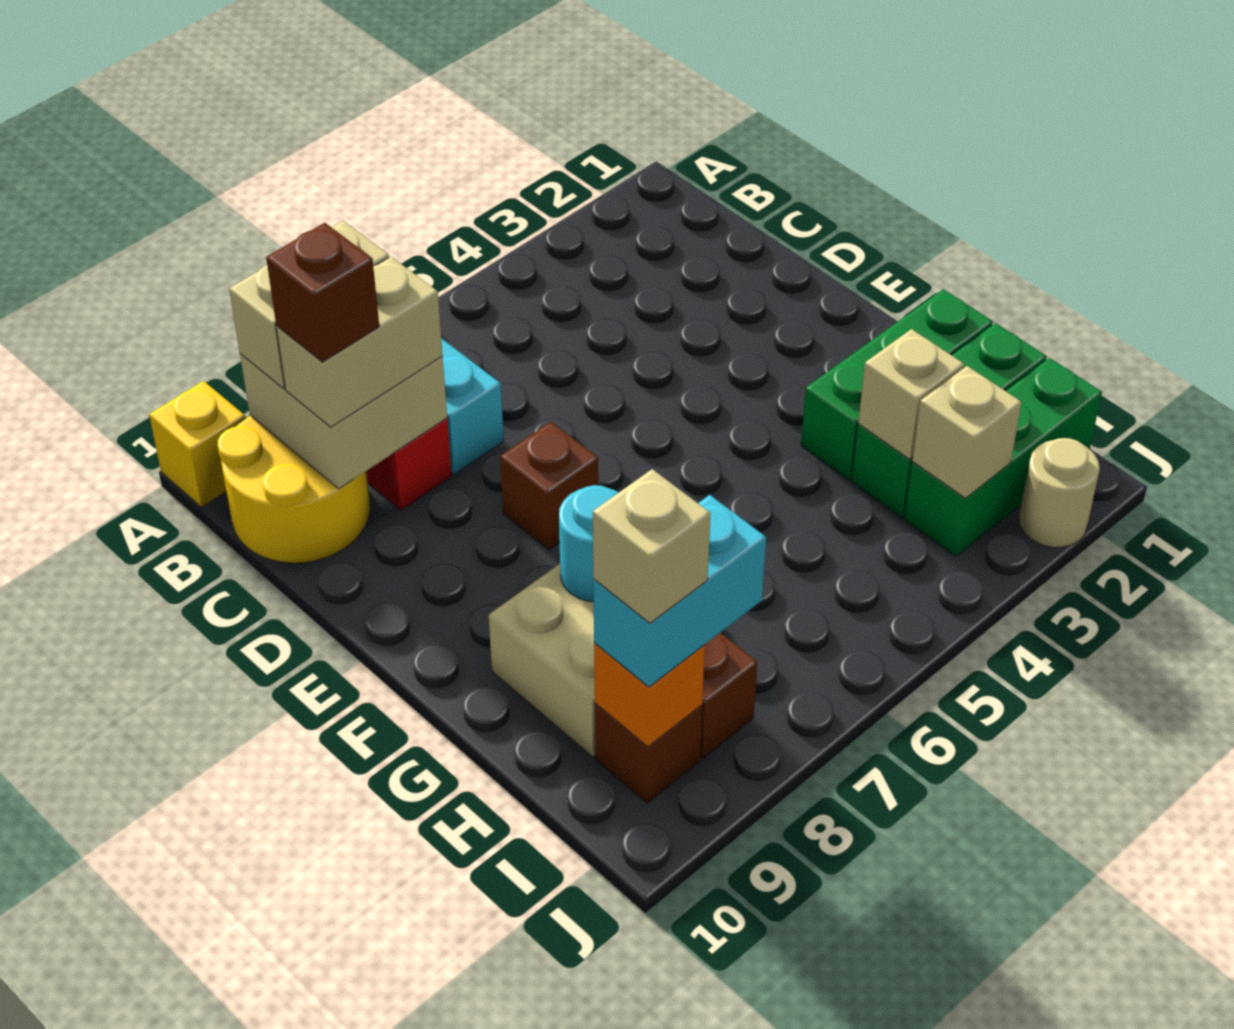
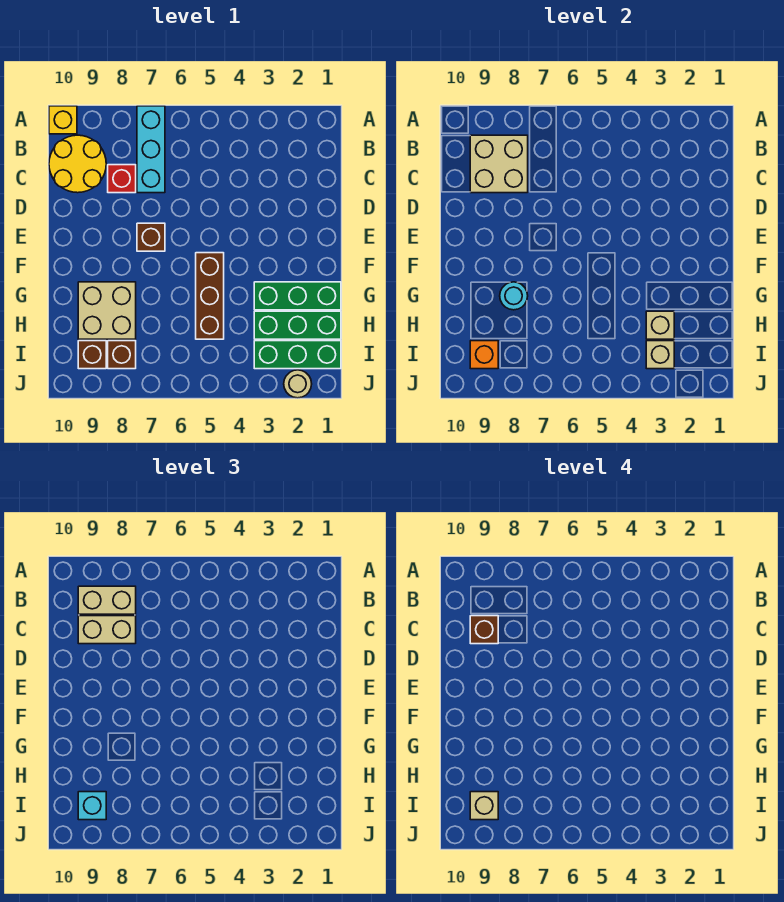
none -> brown brick F5:H5 level 1
cyan brick I8:I9 level 3 -> cyan brick I9 level 3

